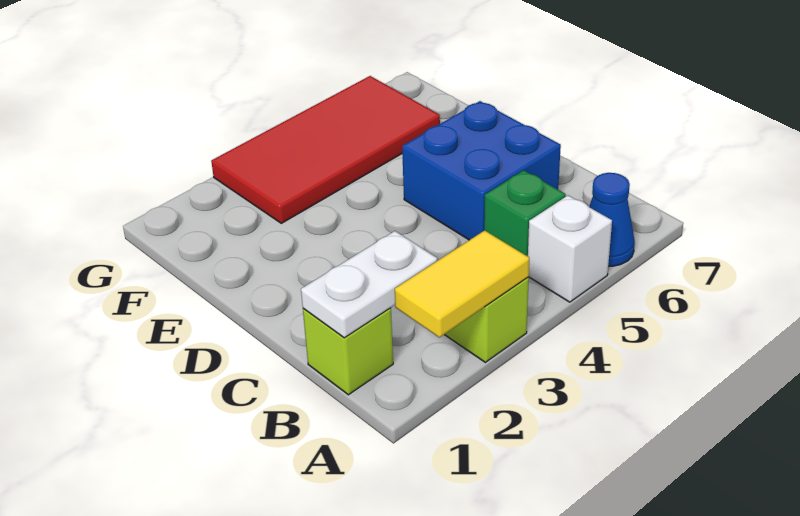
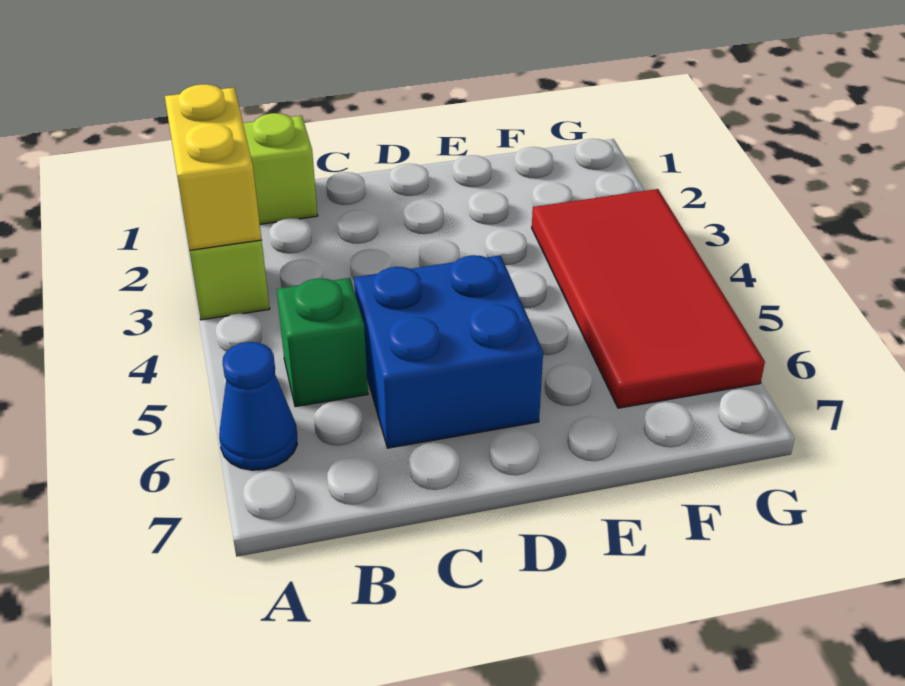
yellow tile A2:A3 level 2 -> yellow brick A2:A3 level 2
white brick A5 level 1 -> none
white plate B1:B2 level 2 -> none

